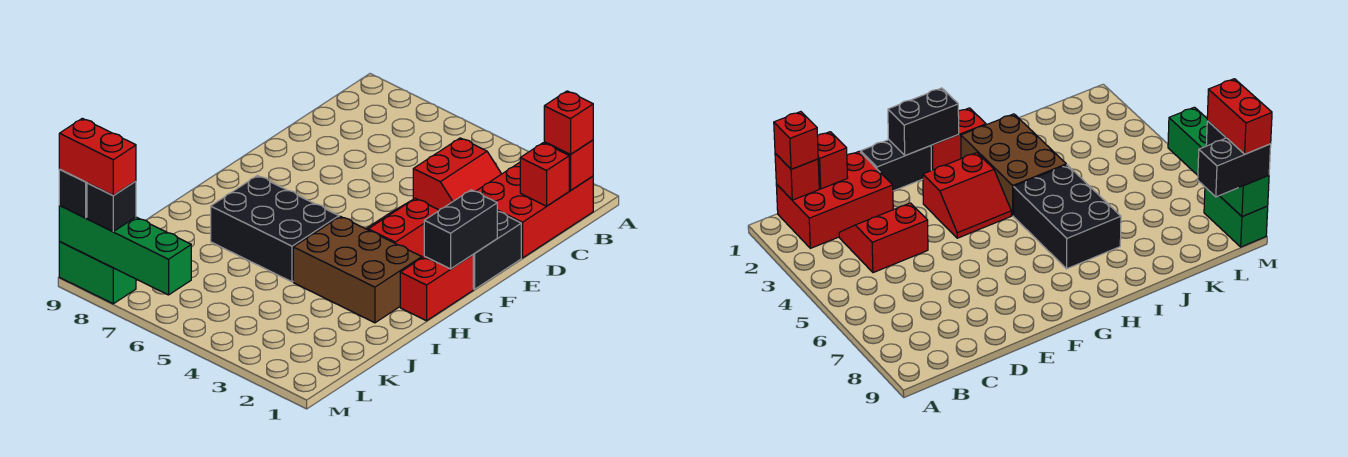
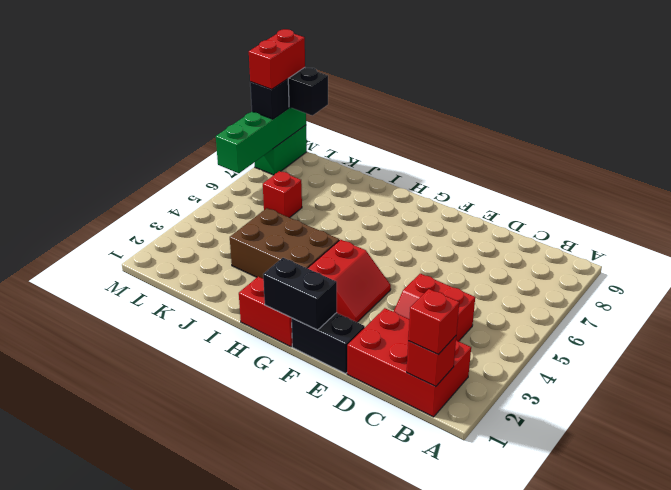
red brick C1 level 2 -> red brick K6 level 1
red slope F3:G4 level 1 top 3 -> red slope F3:G4 level 1 top G
brown brick H2:I4 level 1 -> brown brick H3:J4 level 1
black brick H5:I7 level 1 -> none

